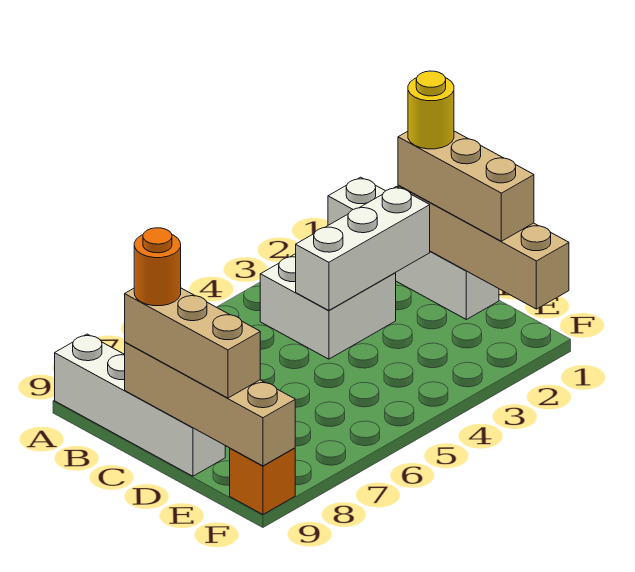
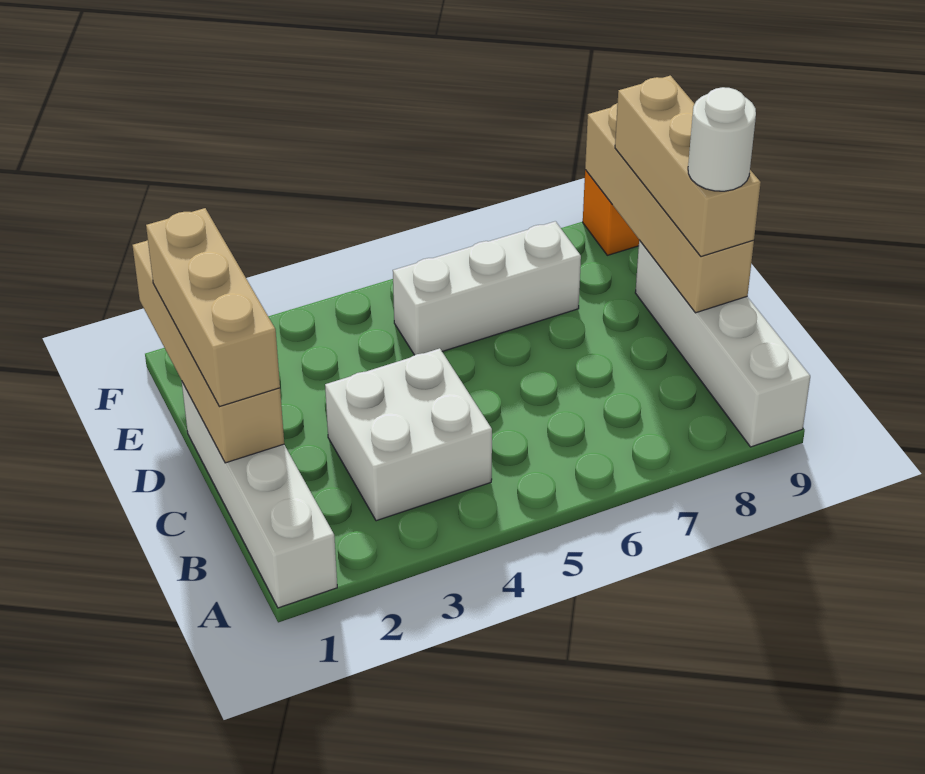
yellow round brick C1 level 4 -> none
white brick C2:C4 level 2 -> white brick E5:E7 level 1
orange round brick C9 level 4 -> white round brick C9 level 4

